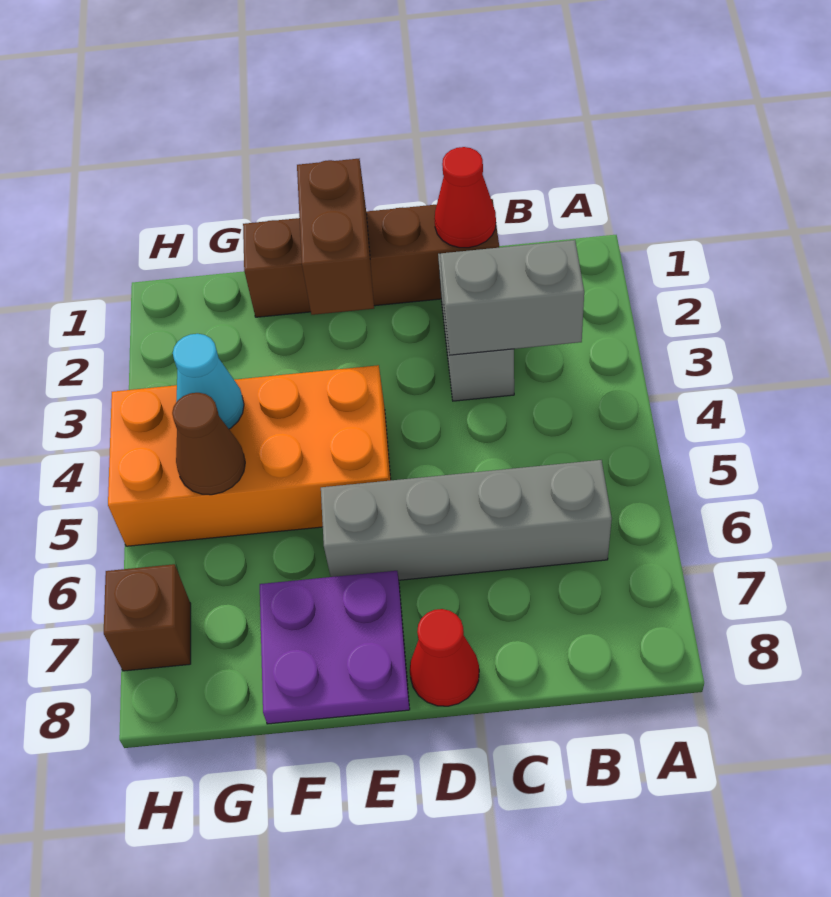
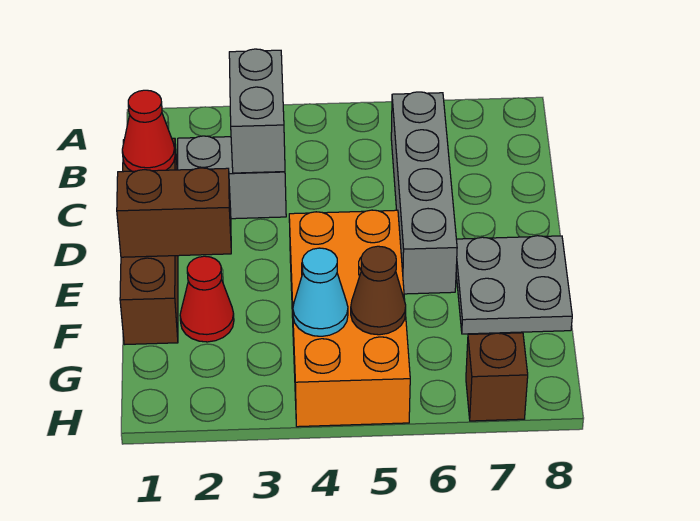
red cone D8 level 1 -> red cone F2 level 1
purple plate E7:F8 level 1 -> grey plate E7:F8 level 1

